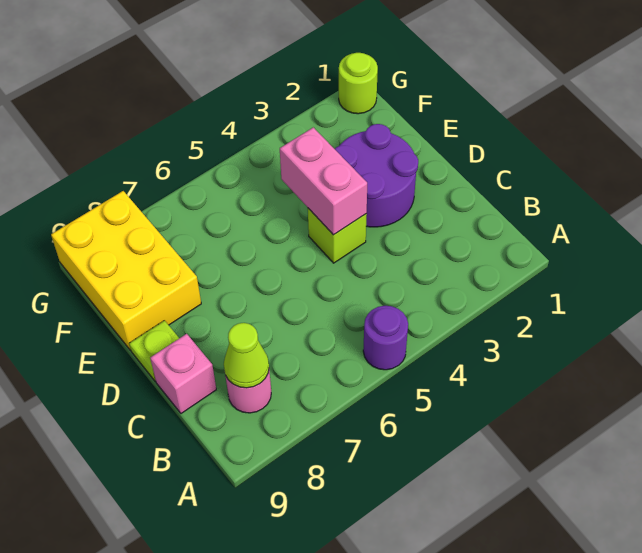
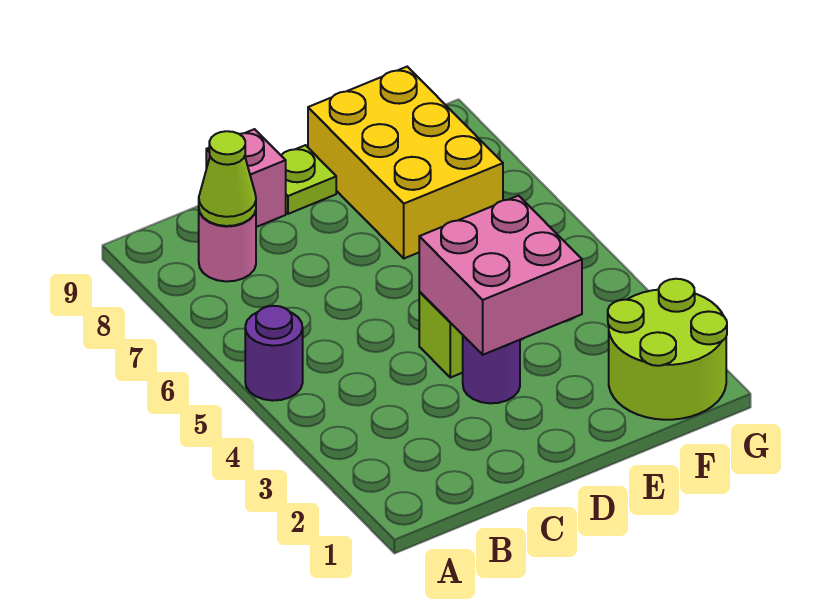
purple round brick D2:E3 level 1 -> purple round brick D3 level 1
pink brick D4:E4 level 2 -> pink brick D3:E4 level 2
yellow brick E8:G9 level 1 -> yellow brick E7:F9 level 1
lime round brick G1 level 1 -> lime round brick F1:G2 level 1

